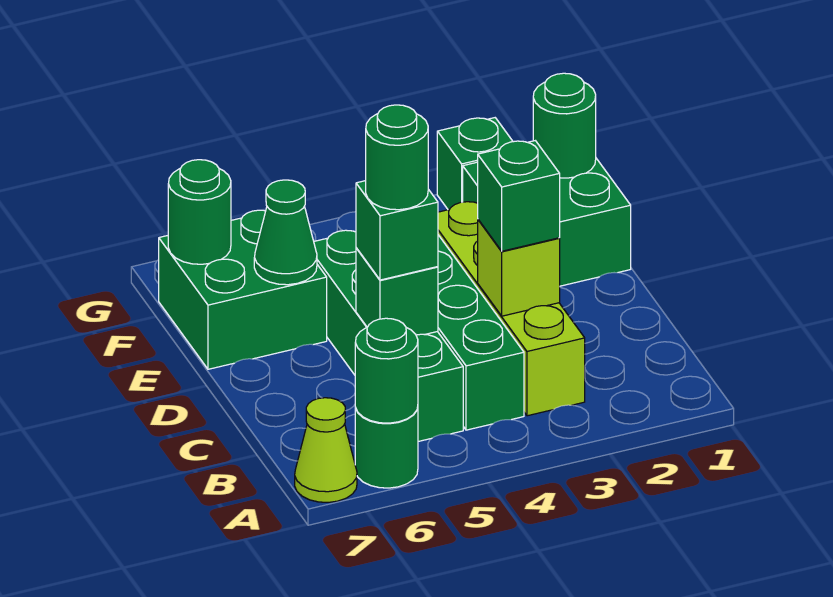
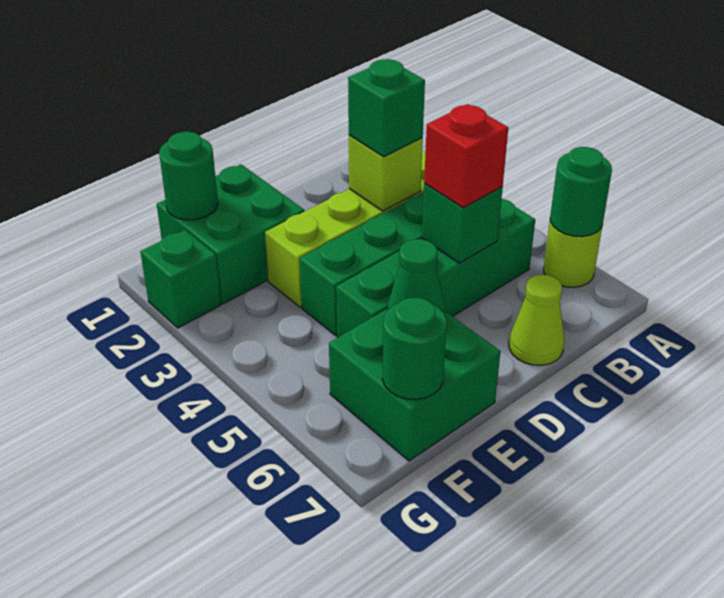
green round brick A6 level 1 -> lime round brick A6 level 1
lime cone A7 level 1 -> lime cone C7 level 1
green brick C5 level 3 -> red brick C5 level 3
green round brick C5 level 4 -> none

